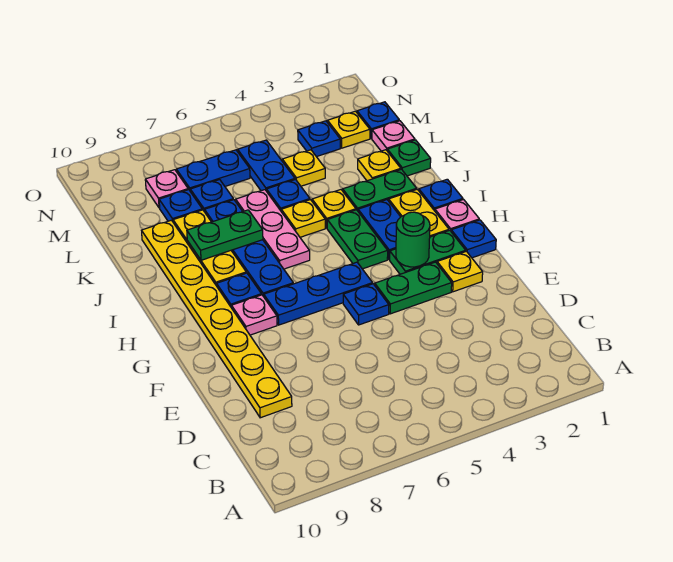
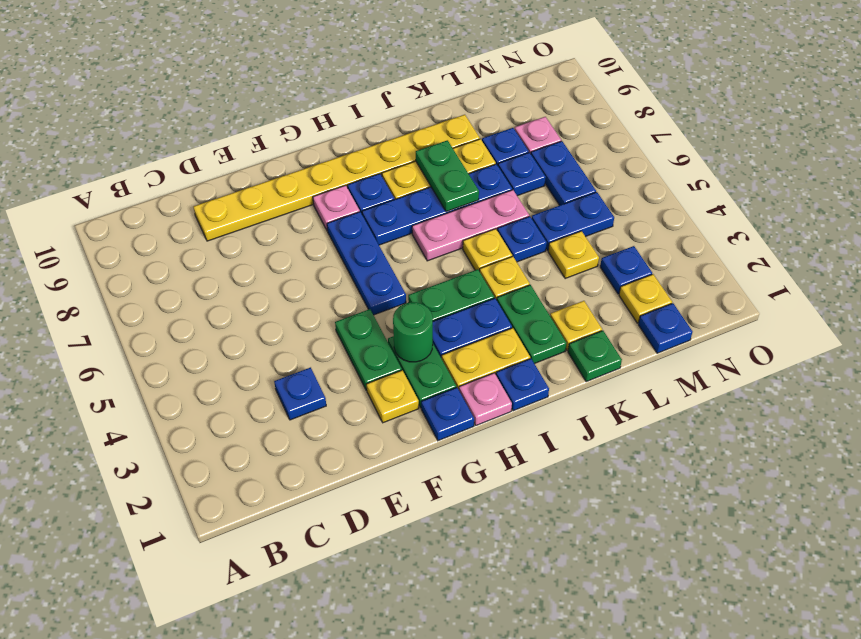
blue plate F5 level 1 -> blue plate D3 level 1
pink plate L1 level 1 -> none

